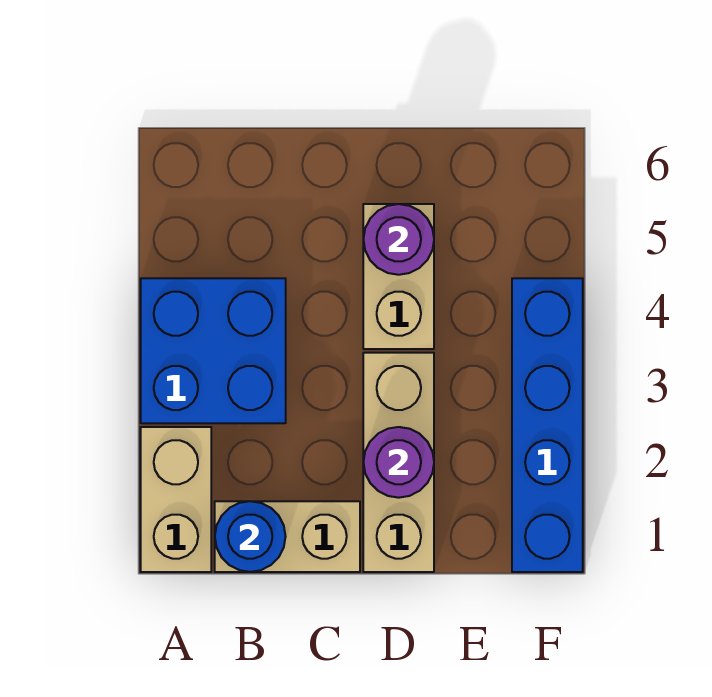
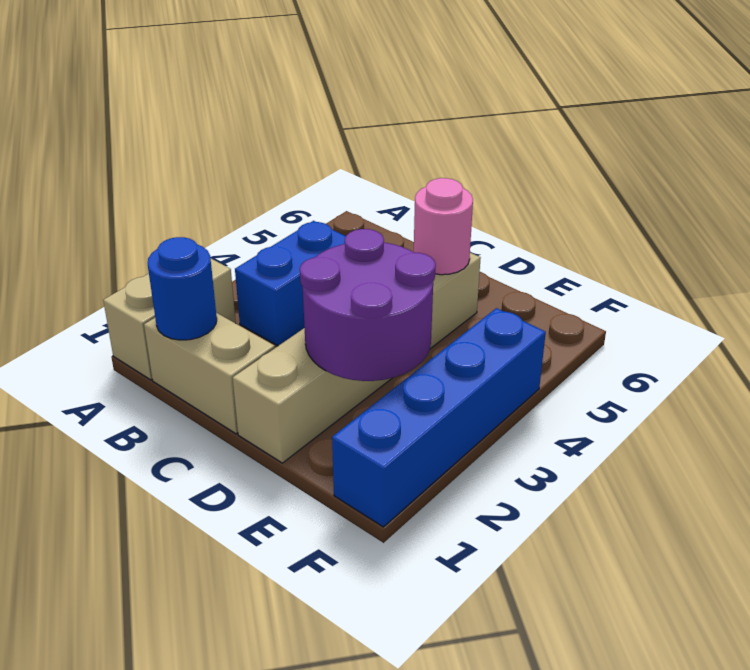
blue brick A3:B4 level 1 -> blue brick B3:B4 level 1
purple round brick D2 level 2 -> purple round brick D2:E3 level 2
purple round brick D5 level 2 -> pink round brick D5 level 2

